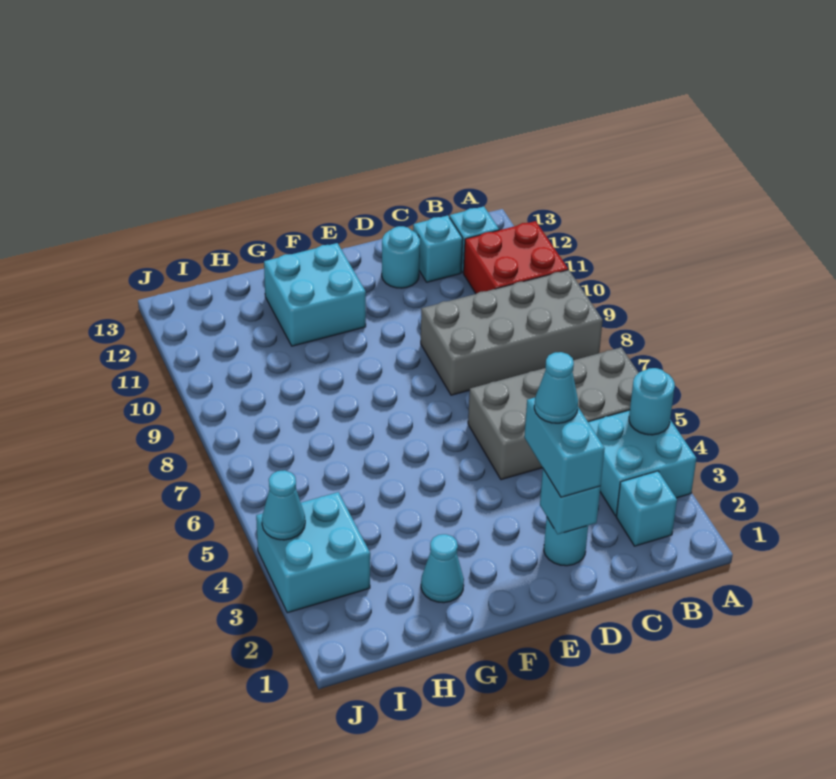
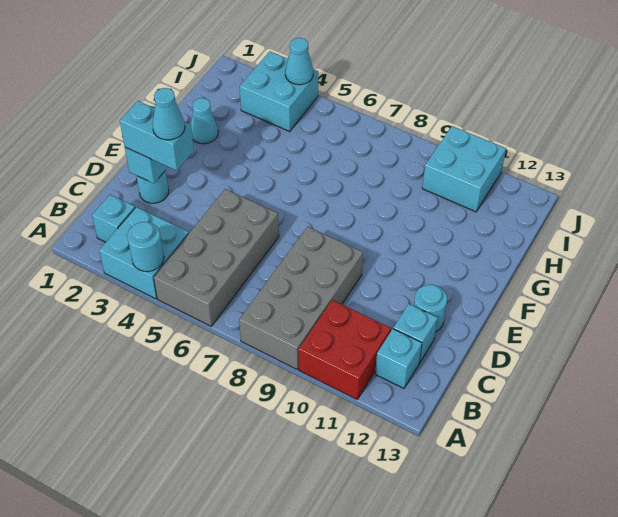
cyan brick F11:G12 level 1 -> cyan brick I10:J11 level 1

